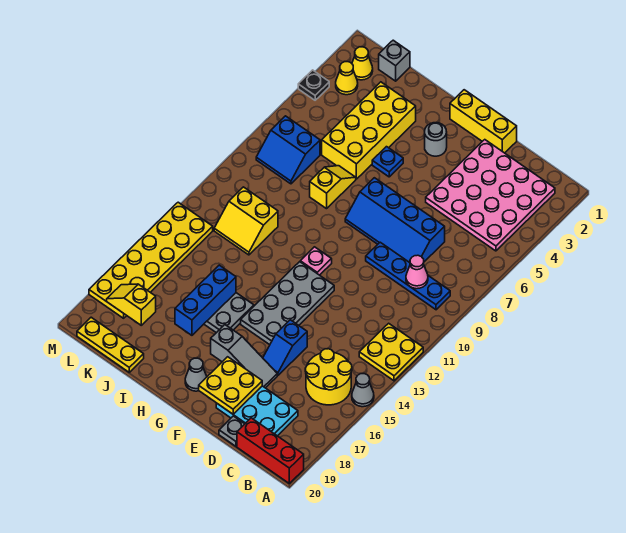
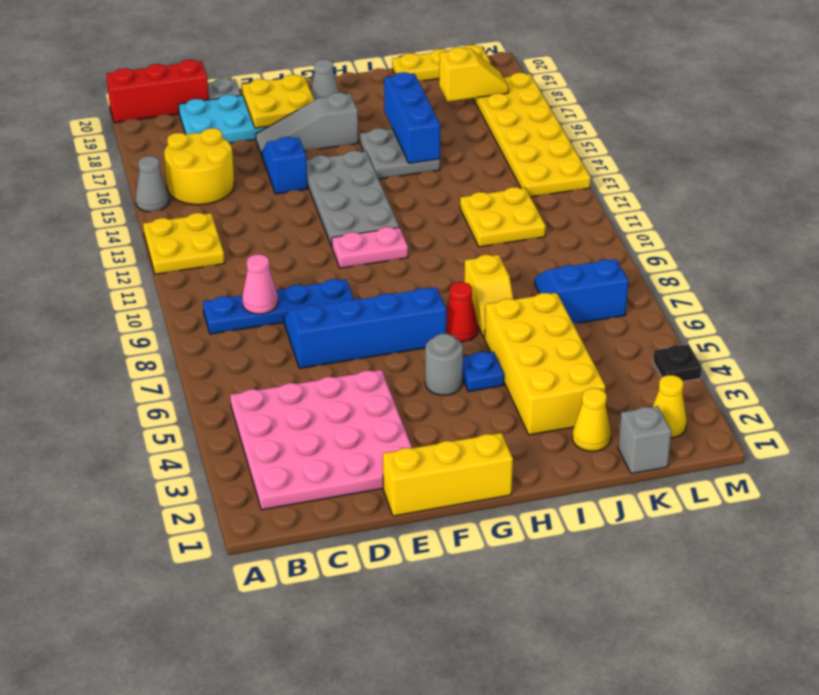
grey round brick G3 level 1 -> grey round brick G5 level 1
pink plate G11 level 1 -> pink plate F11:G11 level 1
none -> red cone H7 level 1
yellow slope J11:K12 level 1 top 11 -> yellow plate J11:K12 level 1
yellow cone L3 level 1 -> yellow cone J2 level 1

